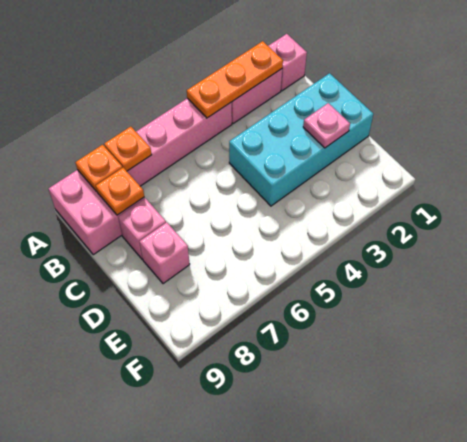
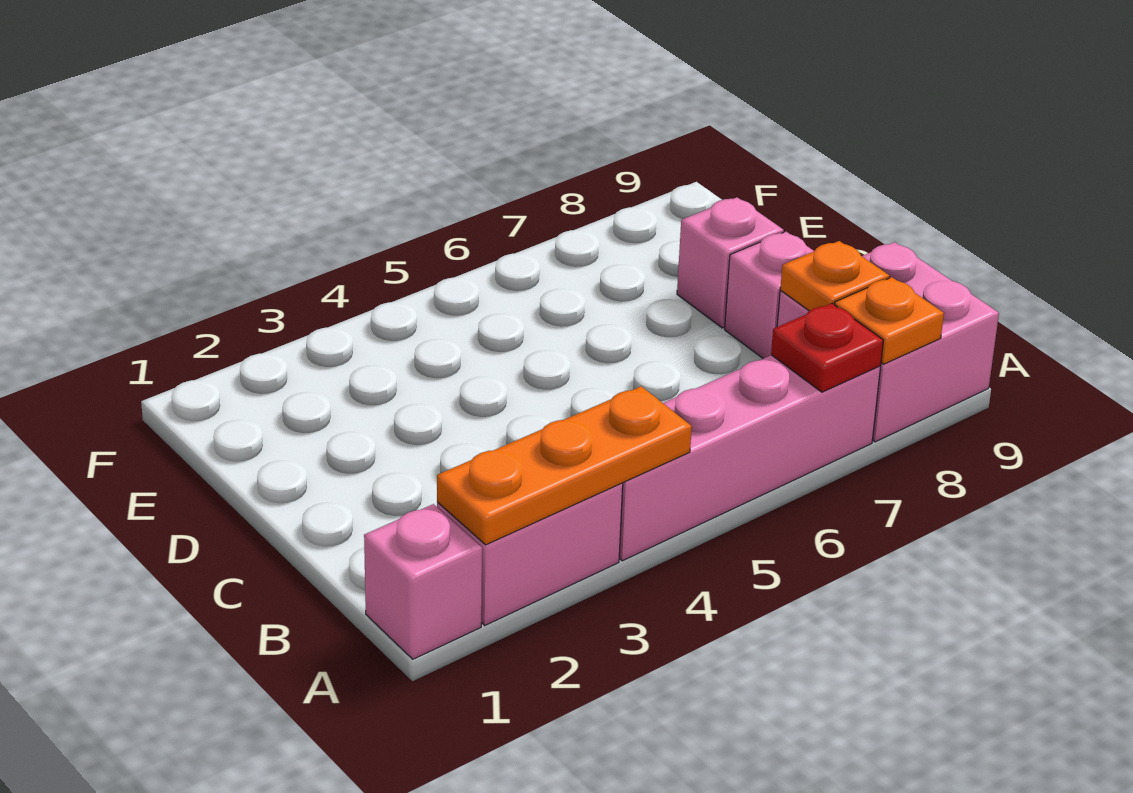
orange plate A7 level 2 -> red plate A7 level 2
cyan brick C1:D4 level 1 -> none
pink plate D2 level 2 -> none

